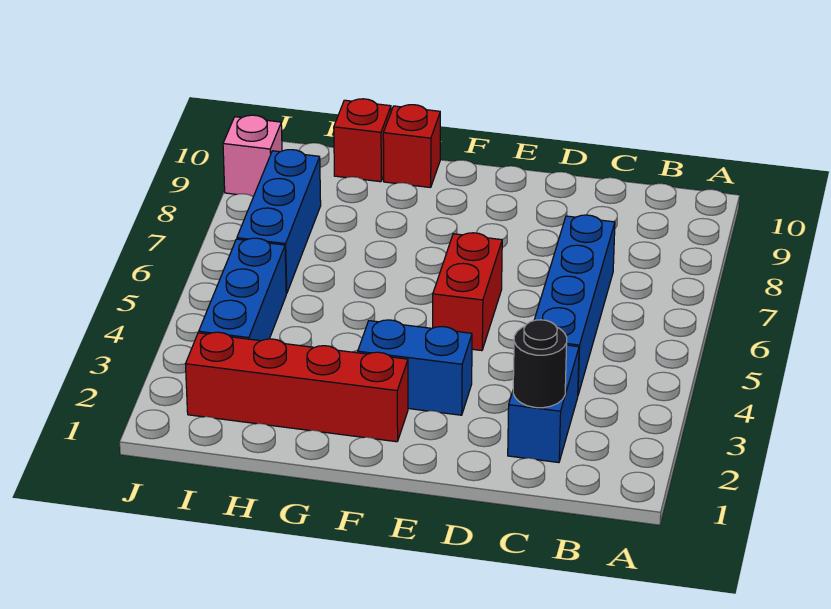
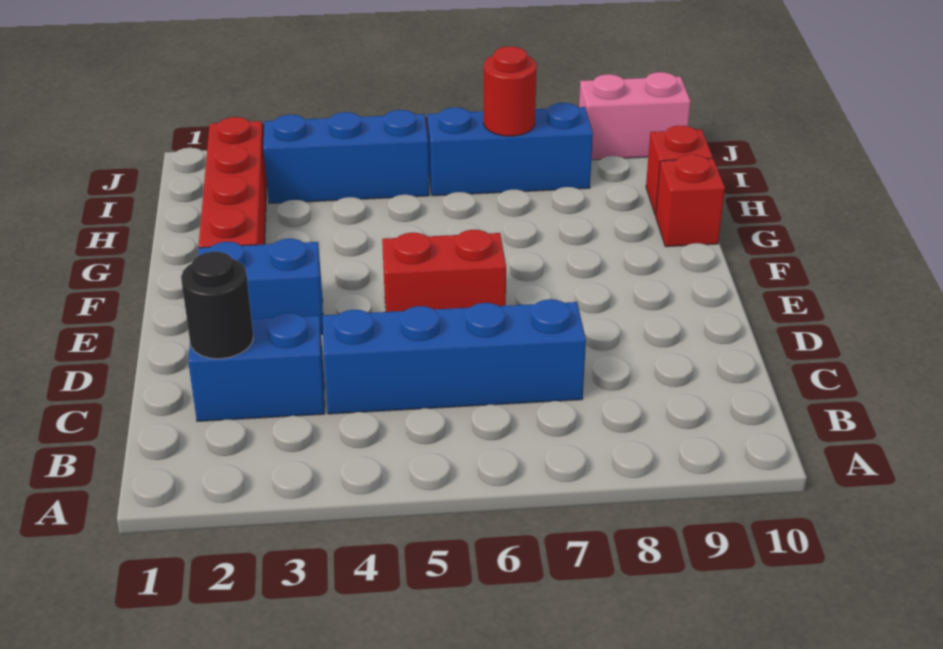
blue brick E3:F3 level 1 -> blue brick E2:E3 level 1
none -> red round brick I7 level 2
pink brick J9 level 1 -> pink brick J9:J10 level 1

